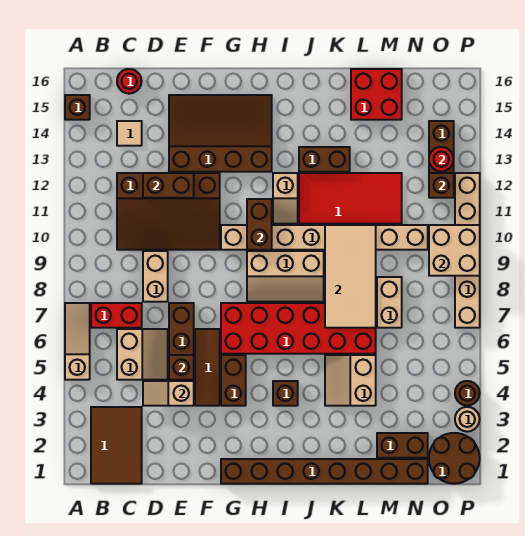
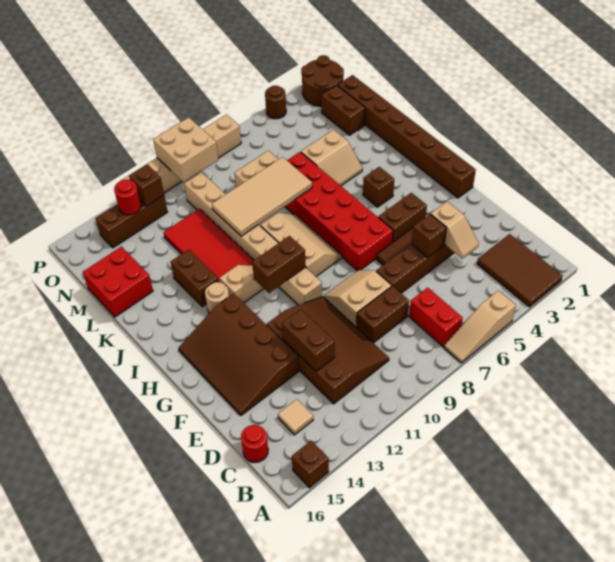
brown tile B1:C3 level 1 -> brown tile A2:C3 level 1
tan slope C5:D6 level 1 top C -> tan slope E8:F9 level 1 top E
tan brick D8:D9 level 1 -> brown brick D8:D9 level 1
tan round brick P3 level 1 -> tan round brick I13 level 1

